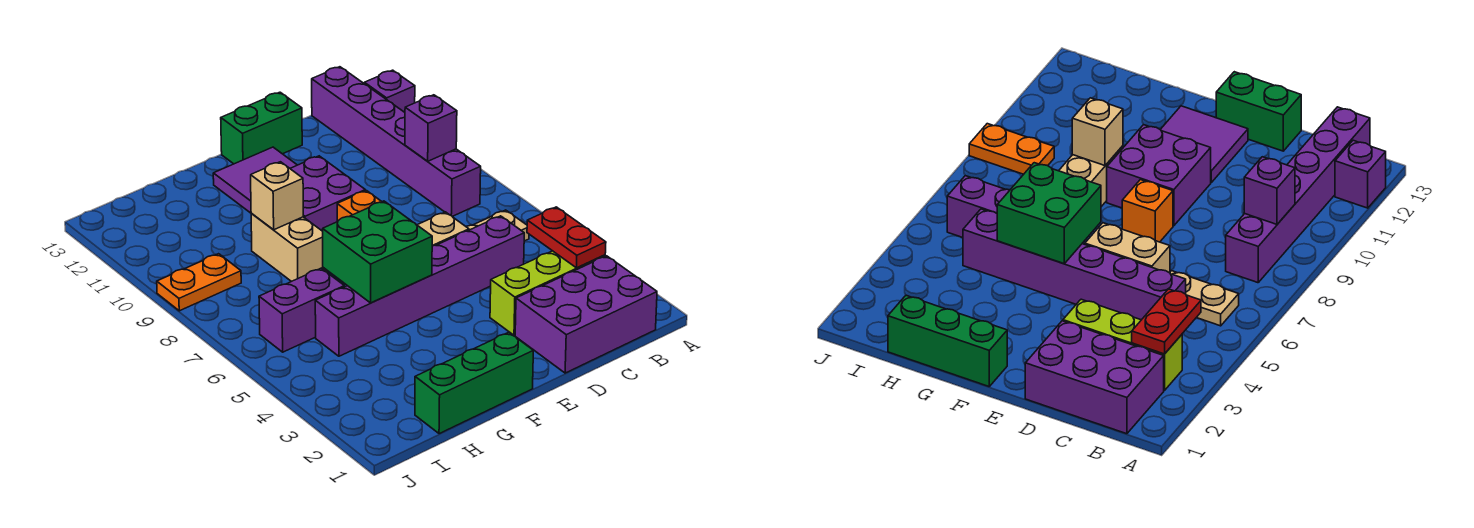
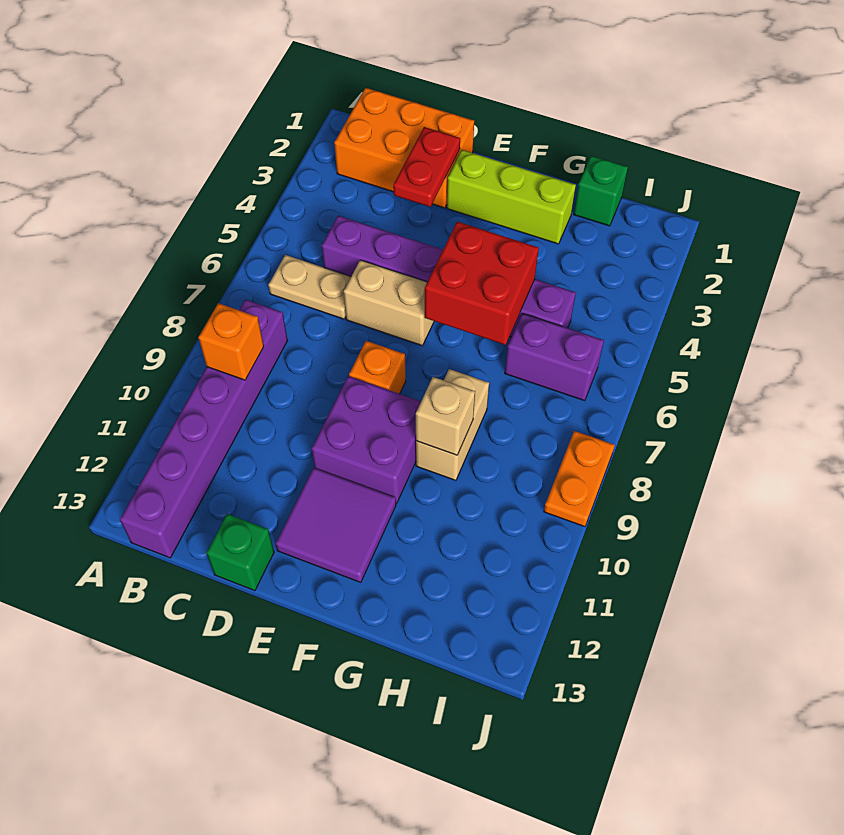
purple brick A12 level 1 -> none
purple brick B1:D2 level 1 -> orange brick B1:D2 level 1
lime brick B3:D3 level 1 -> lime brick E2:G2 level 1
red plate B3:B4 level 2 -> red plate D2:D3 level 2
purple brick B9 level 2 -> orange brick B9 level 2
green brick D13:E13 level 1 -> green brick D13 level 1
green brick F1:H1 level 1 -> green brick H1 level 1
green brick F5:G6 level 2 -> red brick F5:G6 level 2
orange plate I9:J9 level 1 -> orange plate J8:J9 level 1

